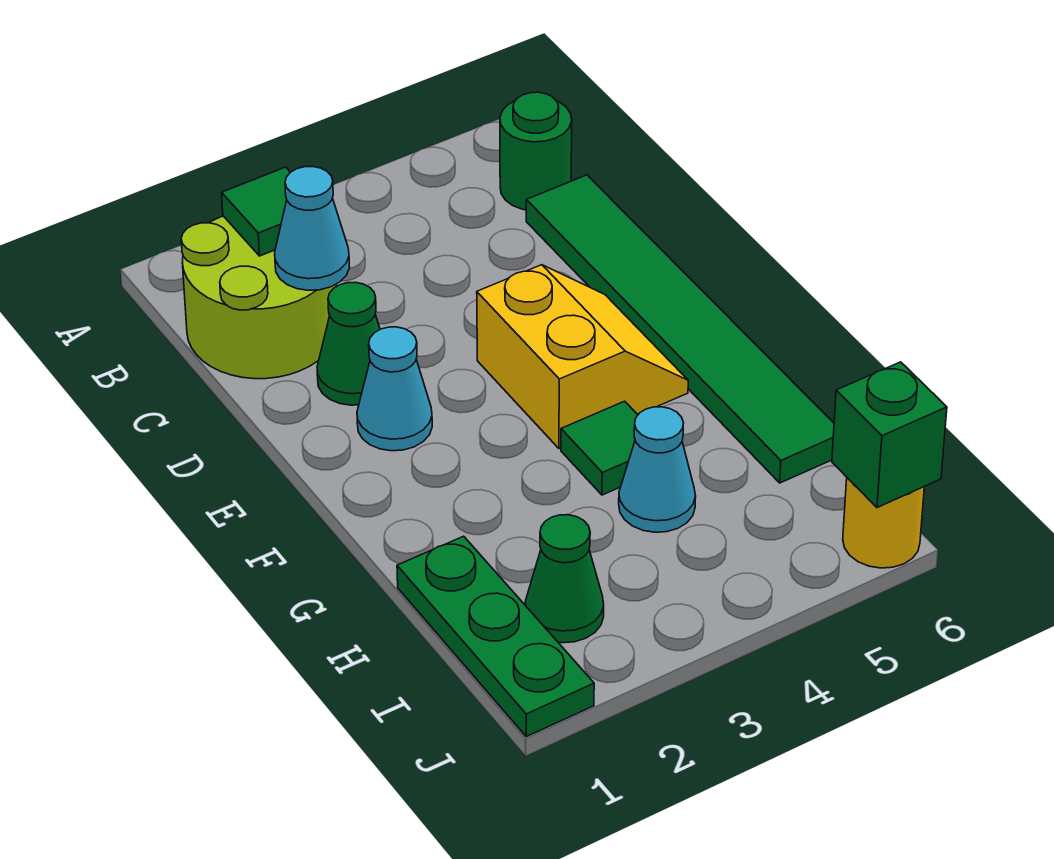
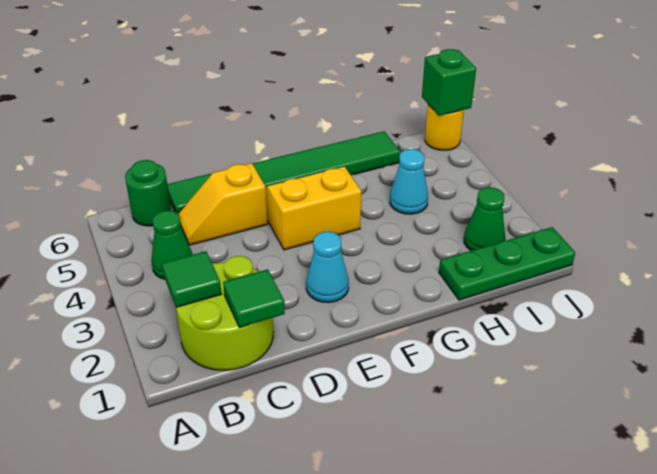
cyan cone C2 level 2 -> none
none -> yellow slope C5:D5 level 1 top D
green cone D2 level 1 -> green cone B4 level 1
green tile G4 level 1 -> green tile C1 level 2

